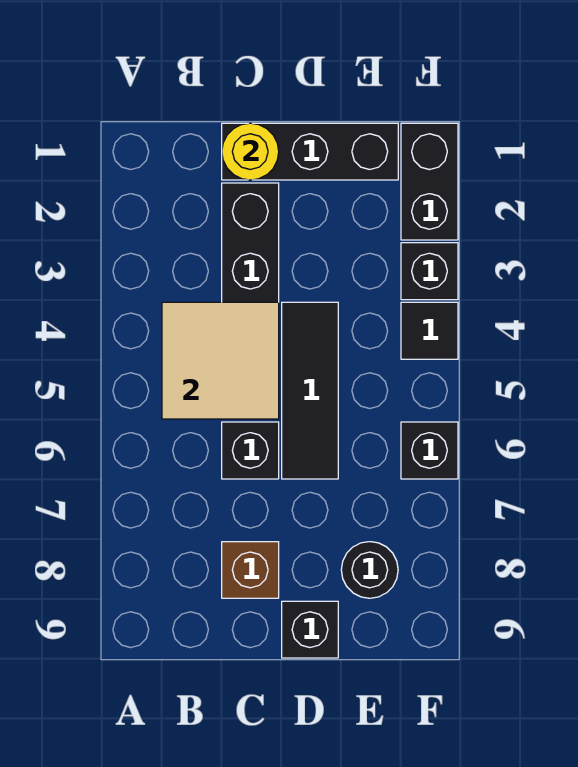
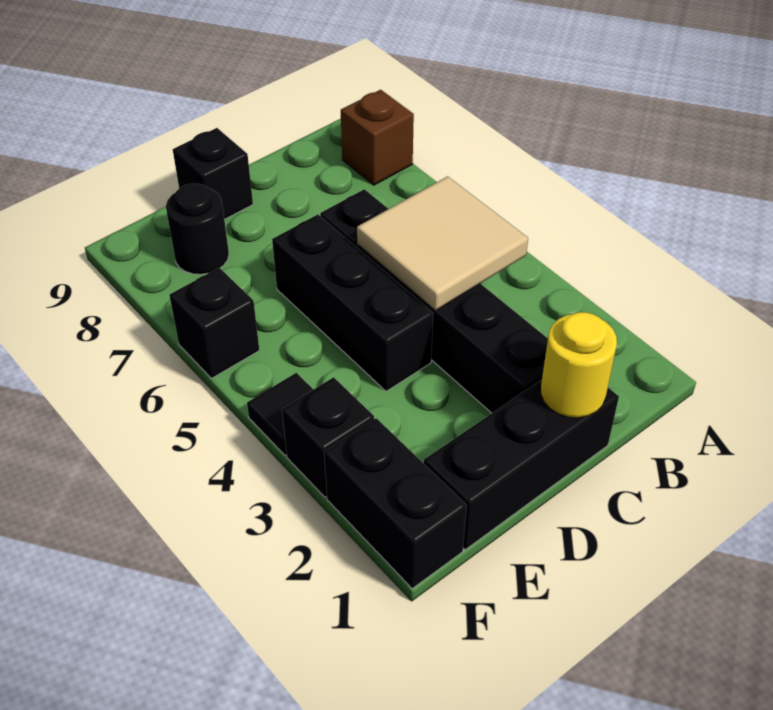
brown brick C8 level 1 -> brown brick A8 level 1
black tile D4:D6 level 1 -> black brick D4:D6 level 1

